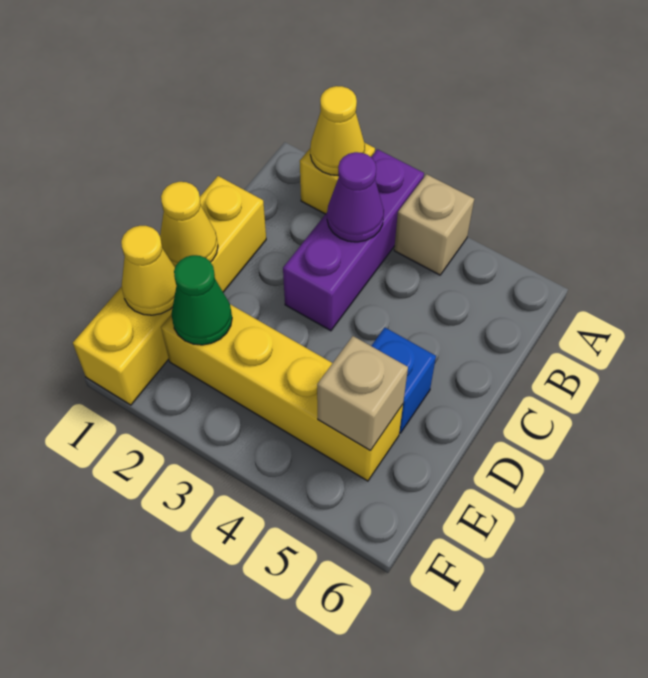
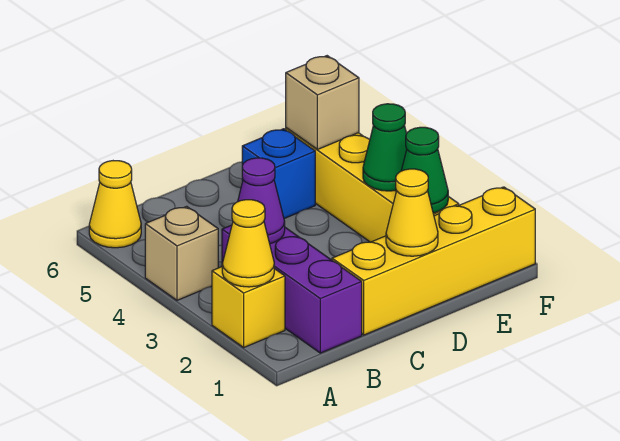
purple brick A3:C3 level 1 -> purple brick B1:B3 level 1
yellow cone E1 level 2 -> yellow cone A6 level 1
none -> green cone E3 level 2

